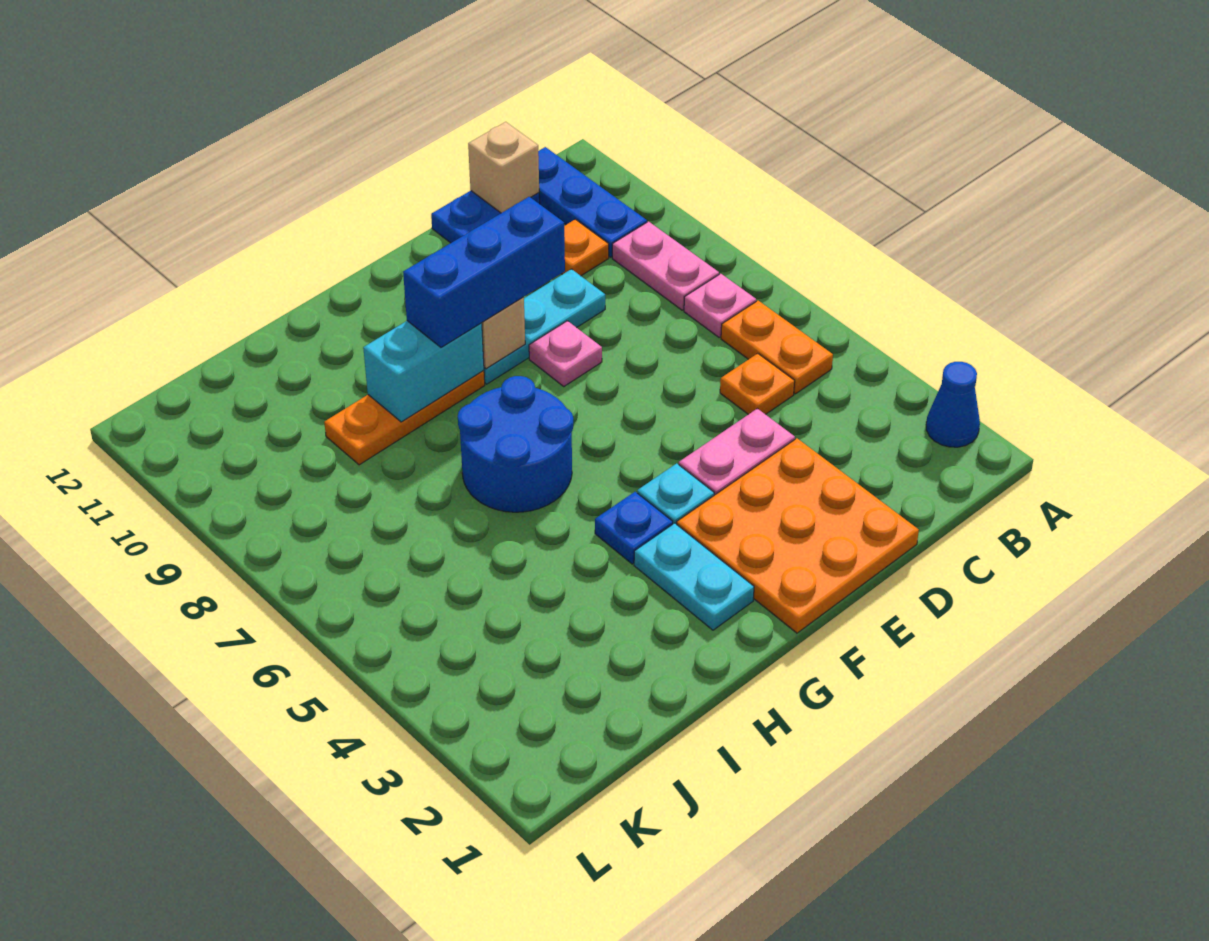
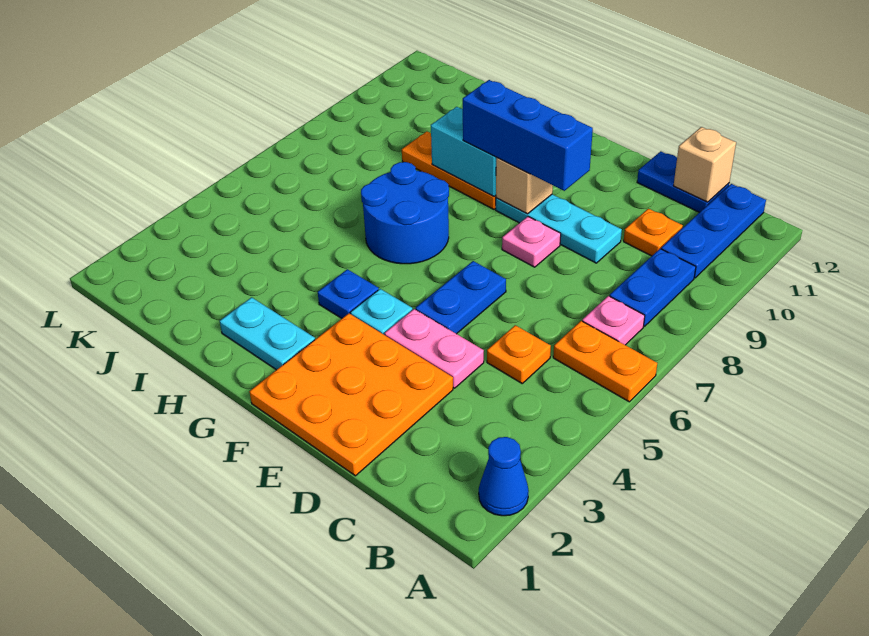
orange plate B5:B6 level 1 -> orange plate A6:B6 level 1
pink plate B8:B9 level 1 -> blue plate B8:B9 level 1
none -> blue plate E5:E6 level 1
cyan plate G2:G3 level 1 -> cyan plate G2:H2 level 1

